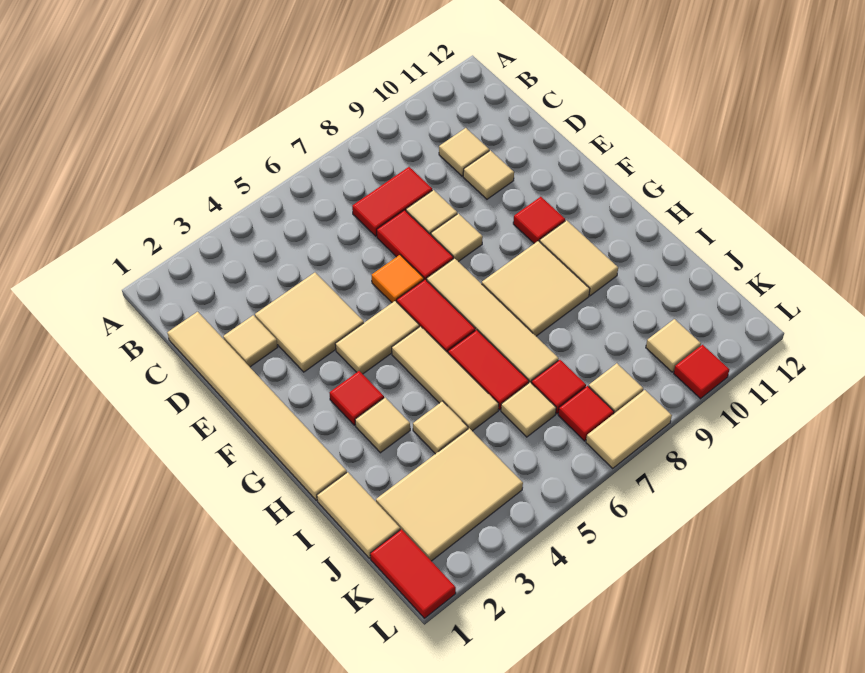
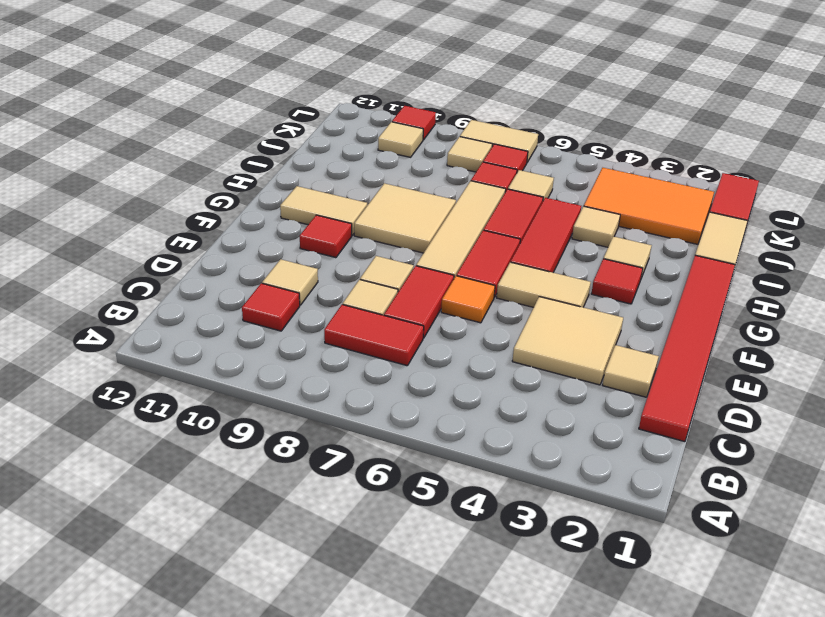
tan tile C1:H1 level 1 -> red tile C1:H1 level 1
tan tile C10 level 1 -> red tile C10 level 1
tan tile G5:I5 level 1 -> red tile G5:I5 level 1
tan tile G10:H10 level 1 -> tan tile G10:G11 level 1
tan tile J2:K4 level 1 -> orange tile J2:K4 level 1

